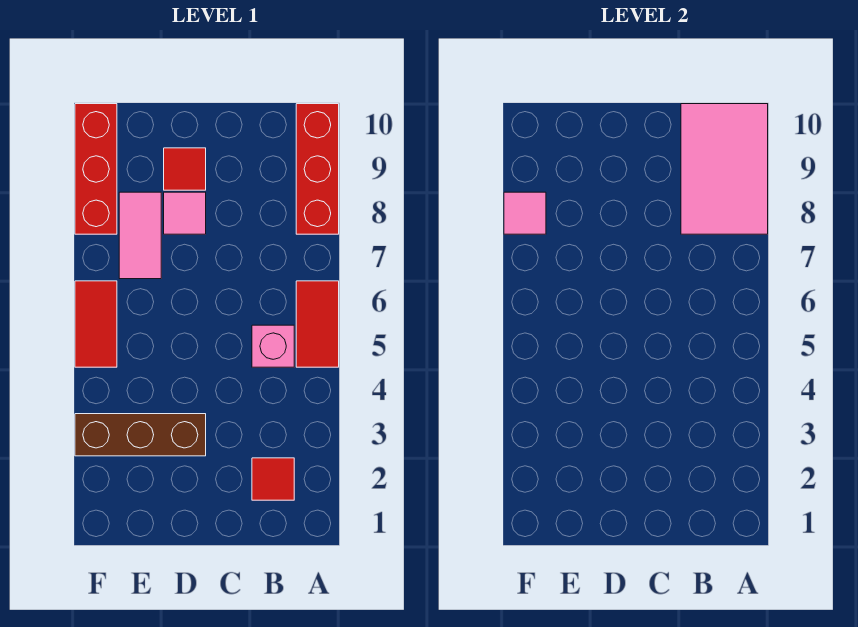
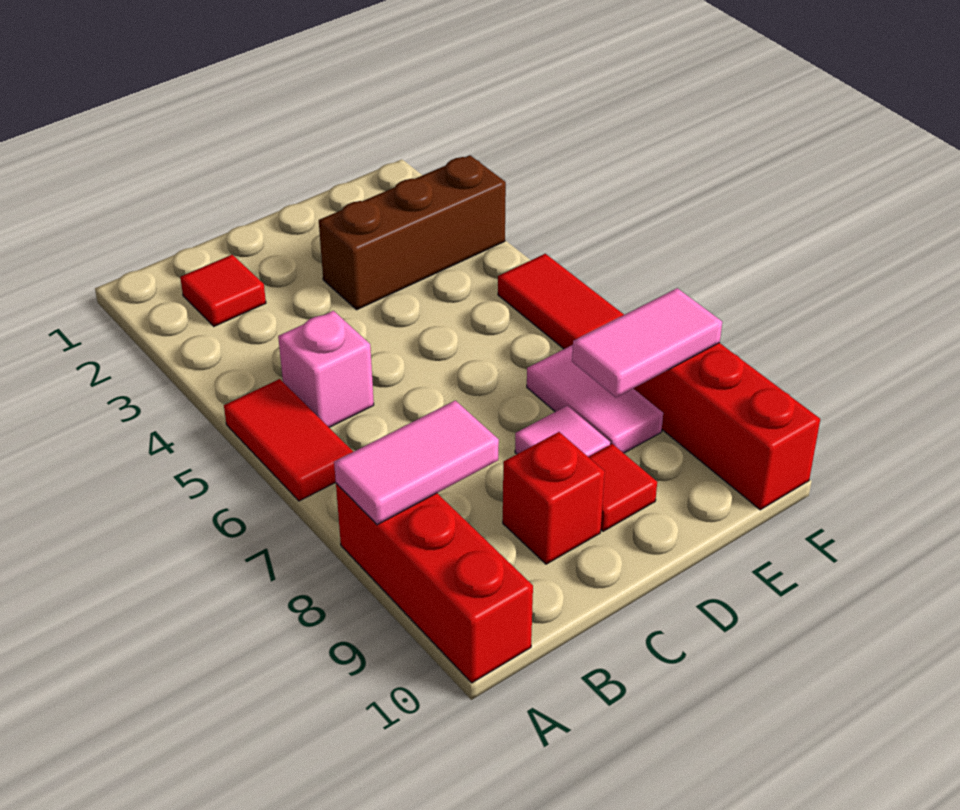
pink tile A8:B10 level 2 -> pink tile A8:B8 level 2
none -> red brick C9 level 1
pink tile F8 level 2 -> pink tile E8:F8 level 2

